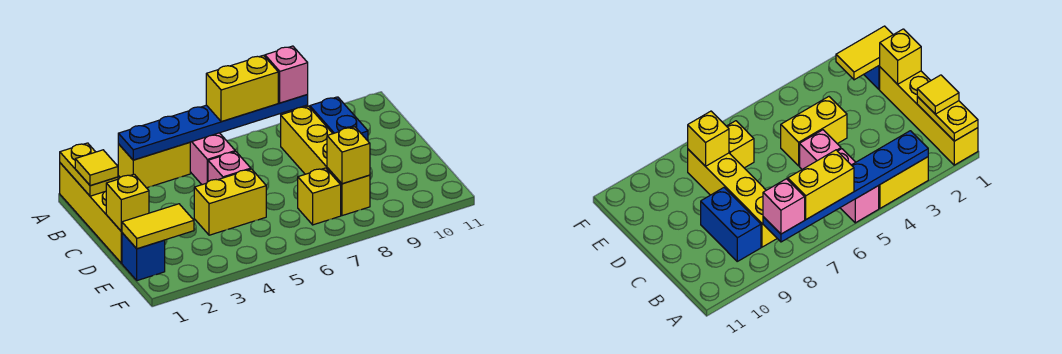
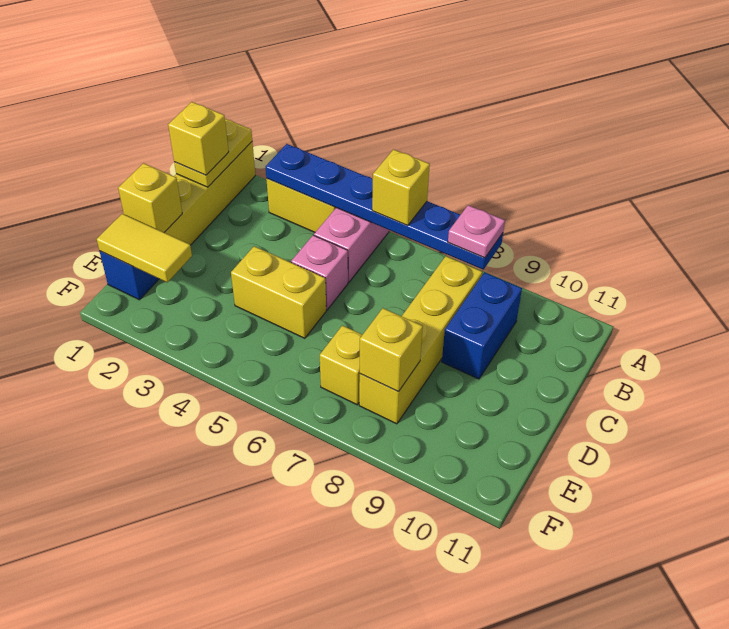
yellow brick A6:A7 level 3 -> yellow brick A6 level 3
pink brick A8 level 3 -> pink plate A8 level 3
yellow tile B1 level 3 -> yellow brick B1 level 3

